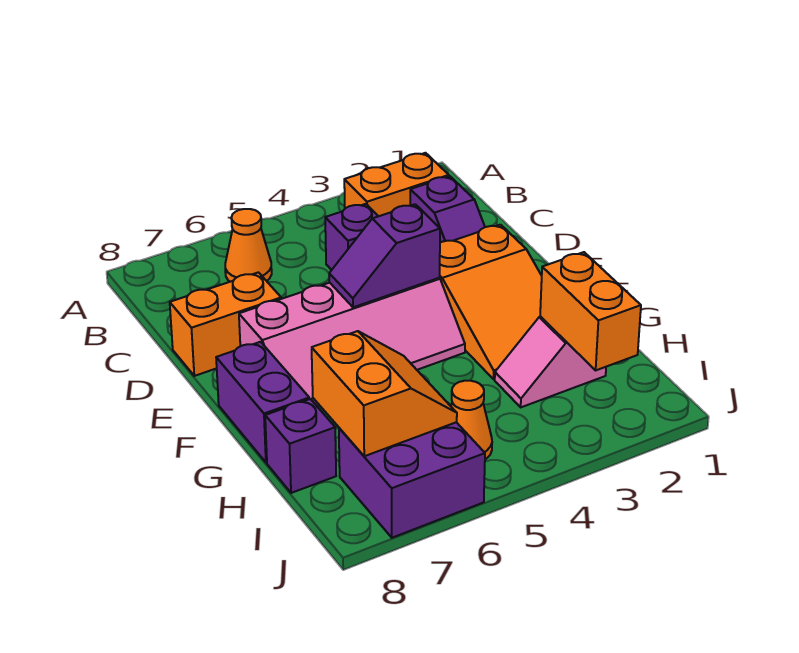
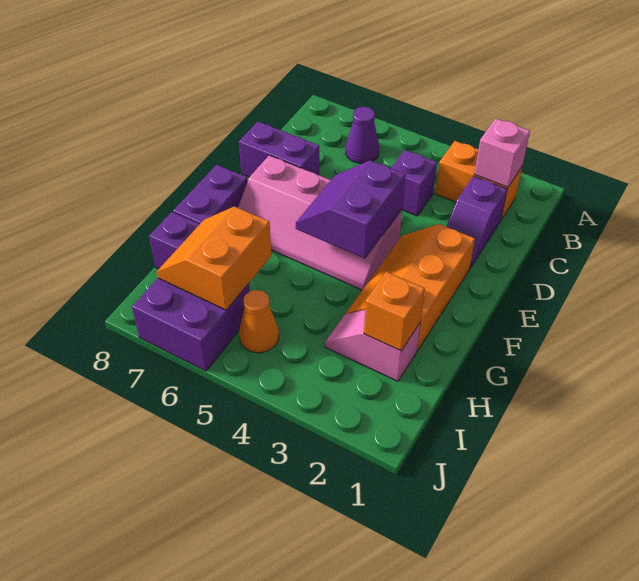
none -> pink brick B2 level 2
orange cone B6 level 1 -> purple cone B6 level 1
orange brick D7:D8 level 1 -> purple brick D7:D8 level 1
orange slope E2:G3 level 1 top E -> orange slope E2:G3 level 1 top 2
purple slope E4:E5 level 2 top 4 -> purple slope E4:F5 level 2 top 4
orange brick H2:I2 level 2 -> orange brick H2 level 2
orange slope H6:I7 level 2 top 7 -> orange slope H6:I7 level 2 top 6

